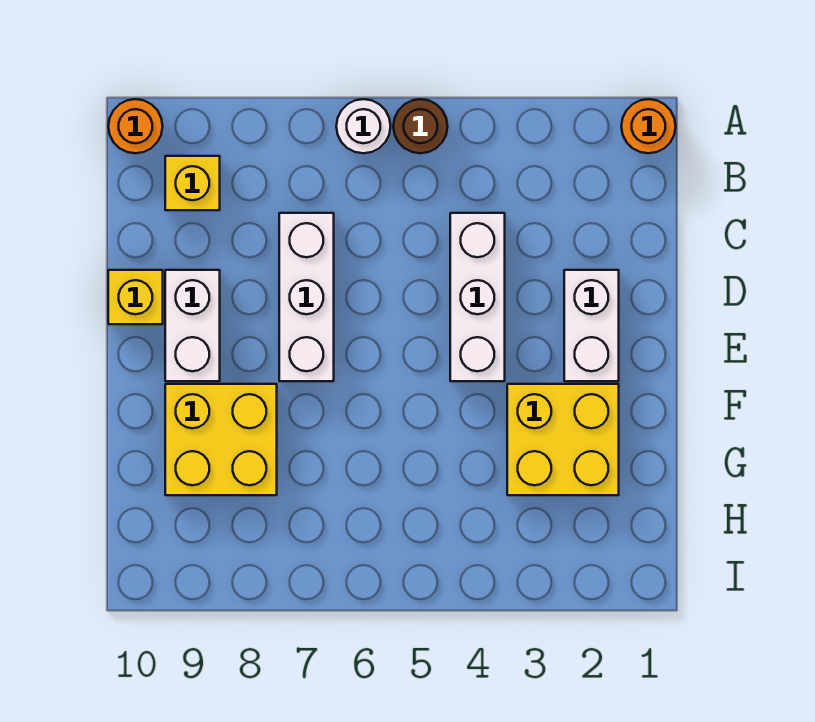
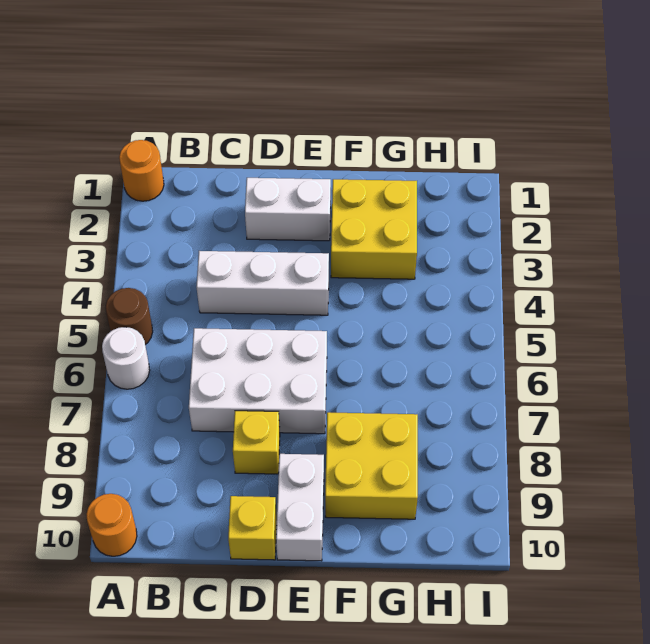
yellow brick B9 level 1 -> yellow brick D8 level 1
white brick C7:E7 level 1 -> white brick C6:E7 level 1
white brick D9:E9 level 1 -> white brick E9:E10 level 1

